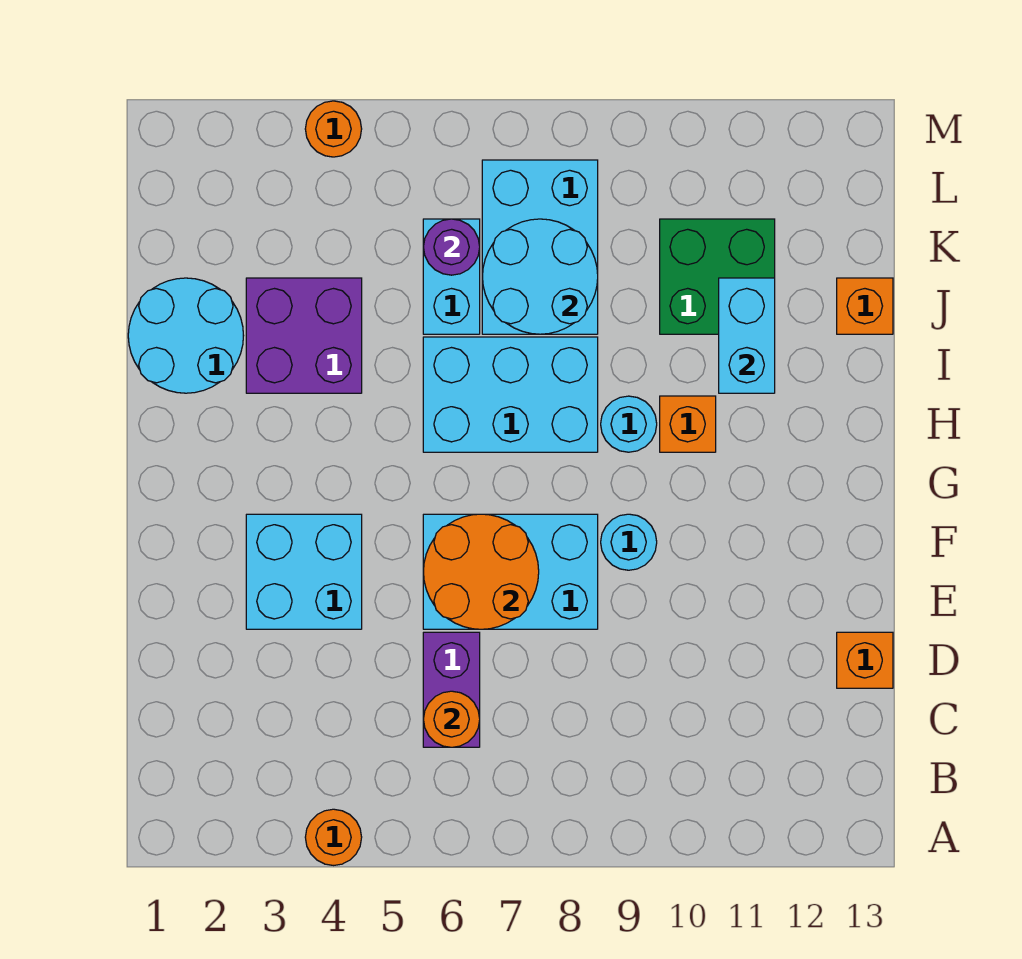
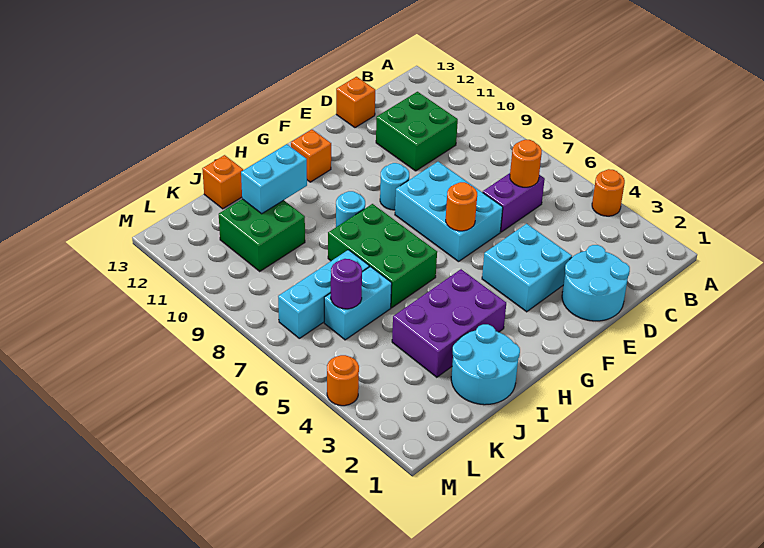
none -> green brick C10:D11 level 1
orange round brick E6:F7 level 2 -> orange round brick F6 level 2
cyan brick H6:I8 level 1 -> green brick H6:I8 level 1
orange brick H10 level 1 -> orange brick G12 level 1
purple brick I3:J4 level 1 -> purple brick H3:J4 level 1
cyan brick J7:L8 level 1 -> cyan brick J7:L7 level 1
cyan round brick J7:K8 level 2 -> cyan round brick D1:E2 level 1

